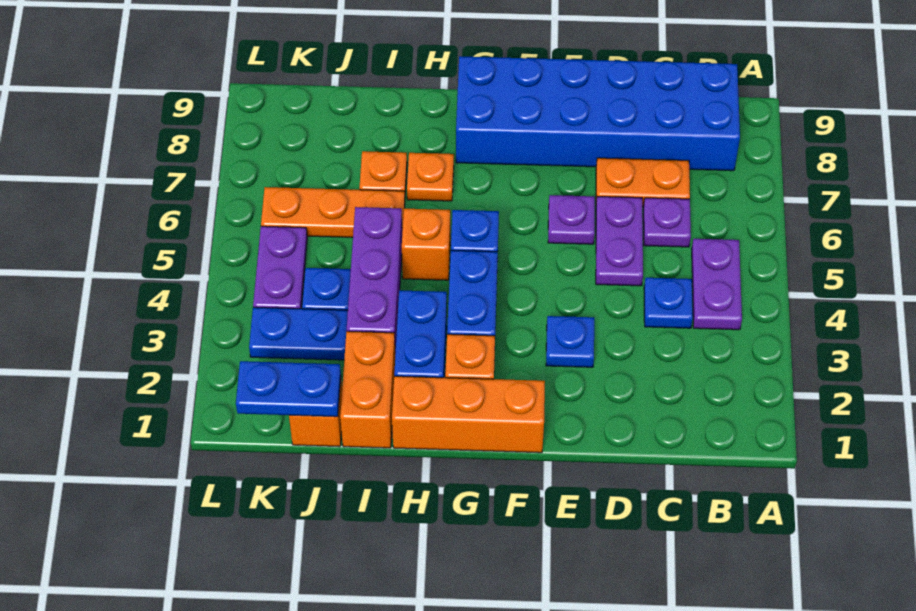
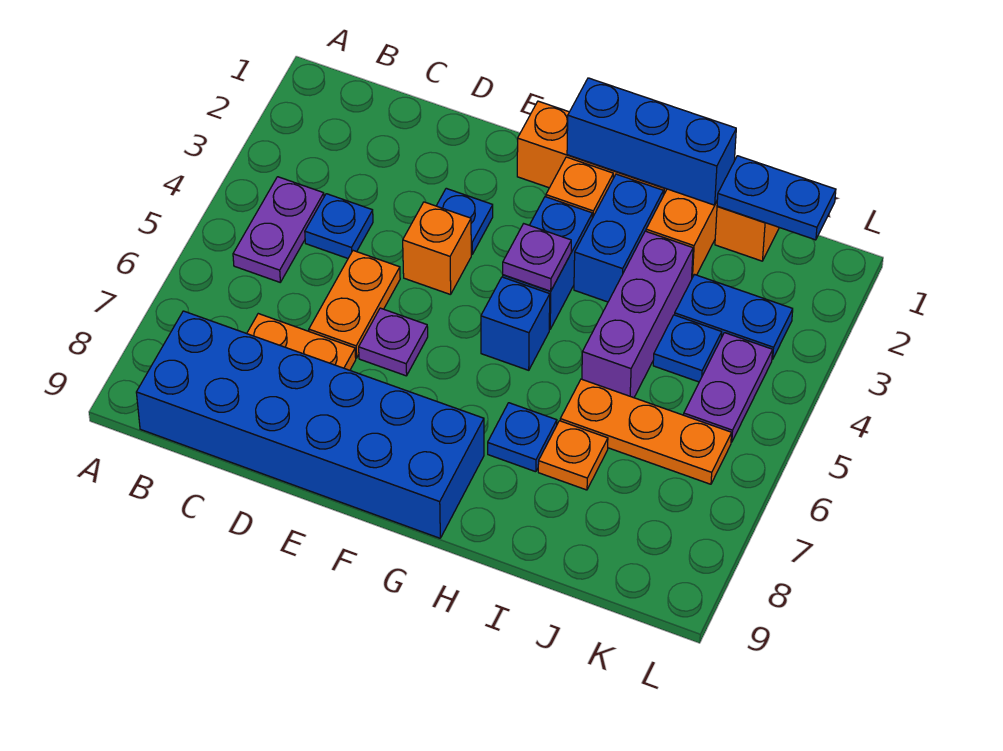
purple plate C6 level 1 -> purple plate G4 level 2
purple plate D5:D6 level 1 -> orange plate D5:D6 level 1
none -> blue brick G1:I1 level 2
orange brick H5 level 1 -> orange brick E4 level 1
orange plate H7 level 1 -> blue plate H7 level 1

